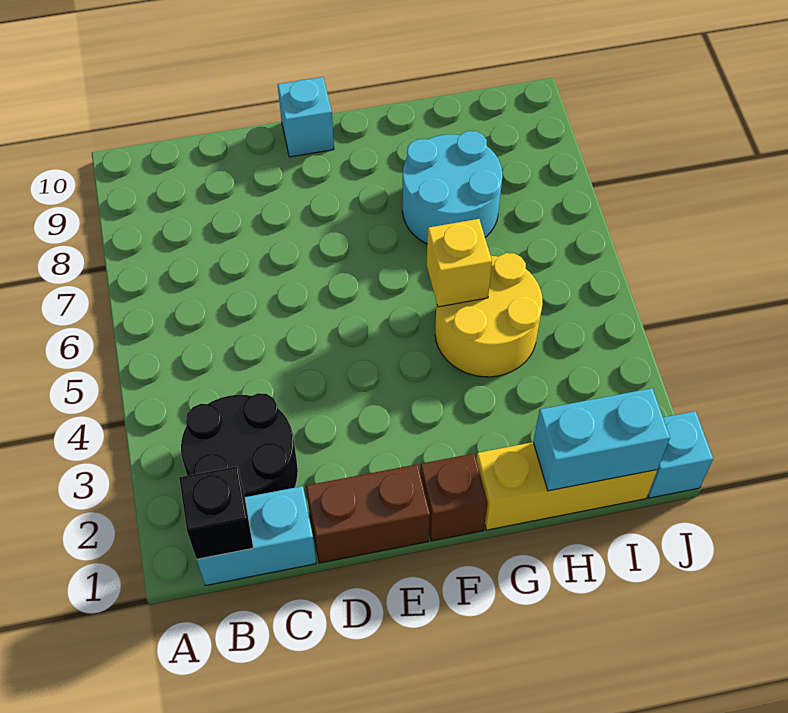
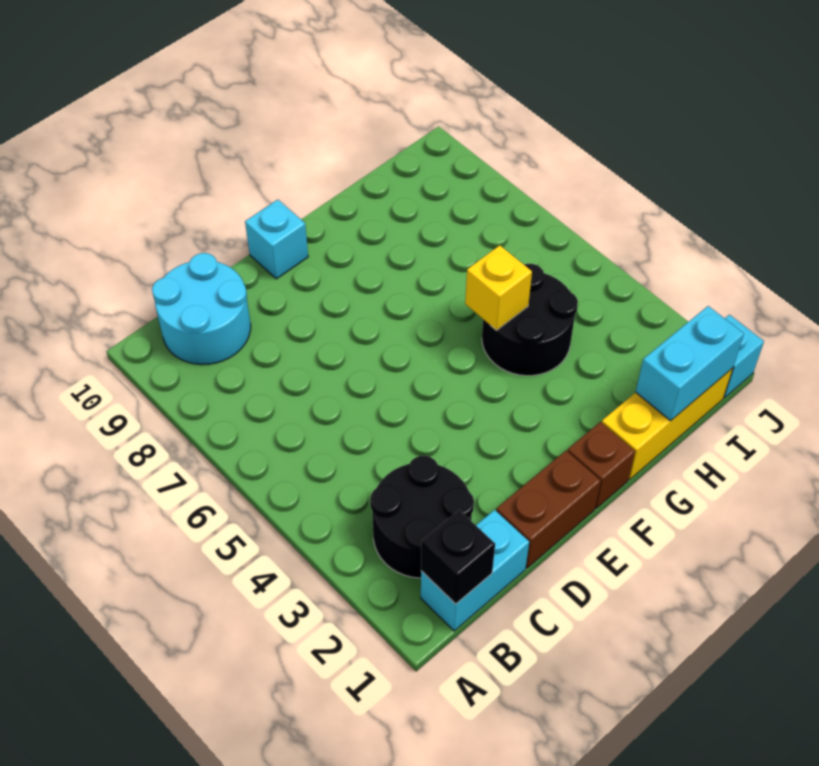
yellow round brick G4:H5 level 1 -> black round brick G4:H5 level 1
cyan round brick G7:H8 level 1 -> cyan round brick B9:C10 level 1

